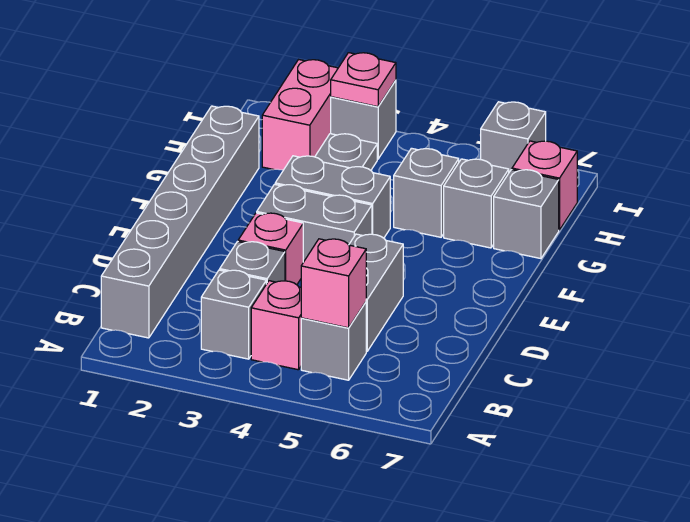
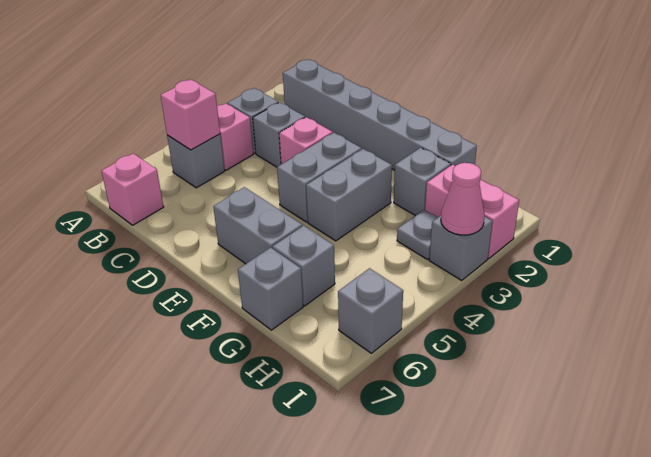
grey brick C5:D5 level 1 -> grey brick E6:F6 level 1
grey brick G5 level 1 -> grey brick G2 level 1
pink brick H7 level 1 -> pink brick B7 level 1
pink plate I3 level 2 -> pink cone I3 level 2

